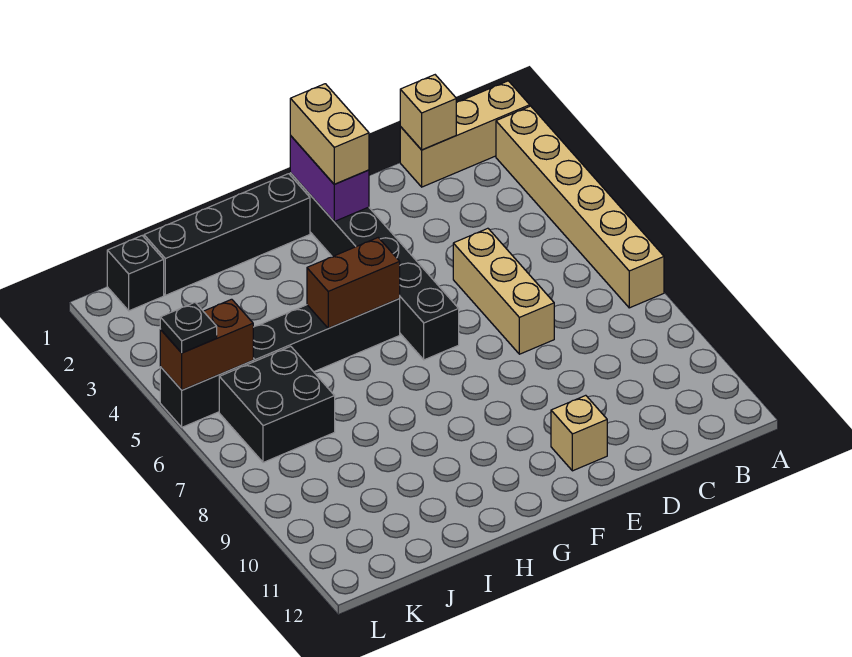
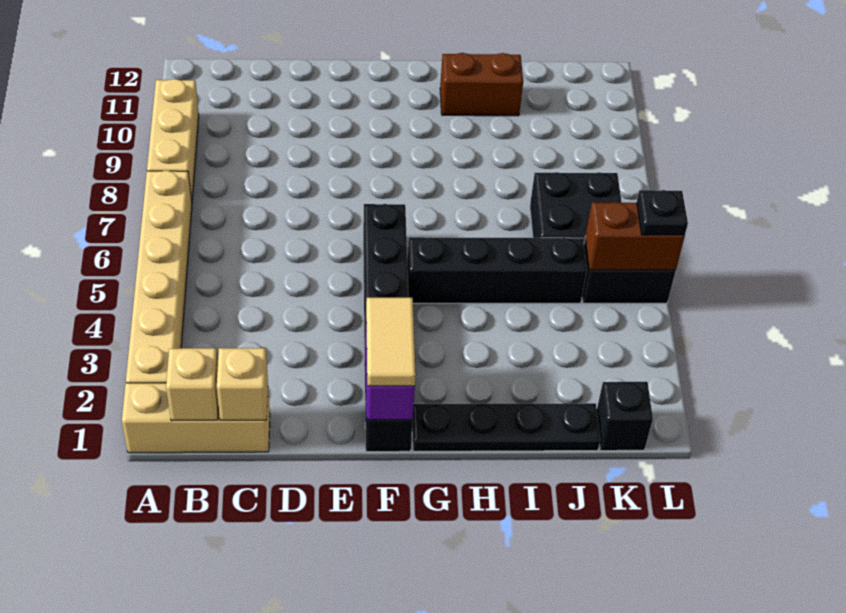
tan brick D5:D7 level 1 -> tan brick A8:A10 level 1
tan brick E11 level 1 -> tan brick B1 level 2
tan brick F1:F2 level 3 -> tan tile F1:F2 level 3
black brick G1:J1 level 1 -> black plate G1:J1 level 1
brown brick G5:H5 level 2 -> brown brick H11:I11 level 1

